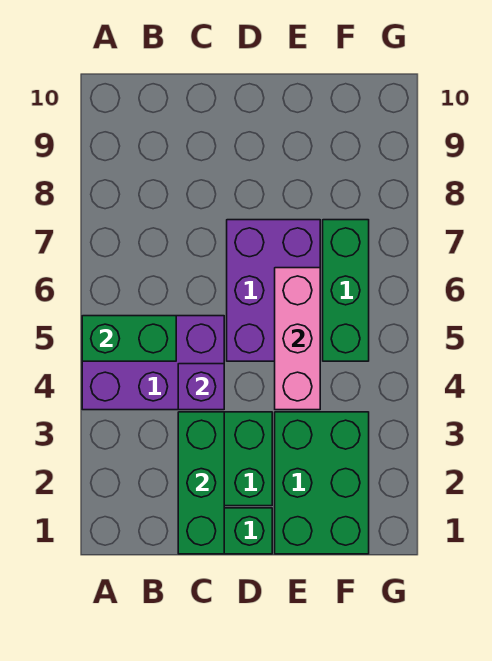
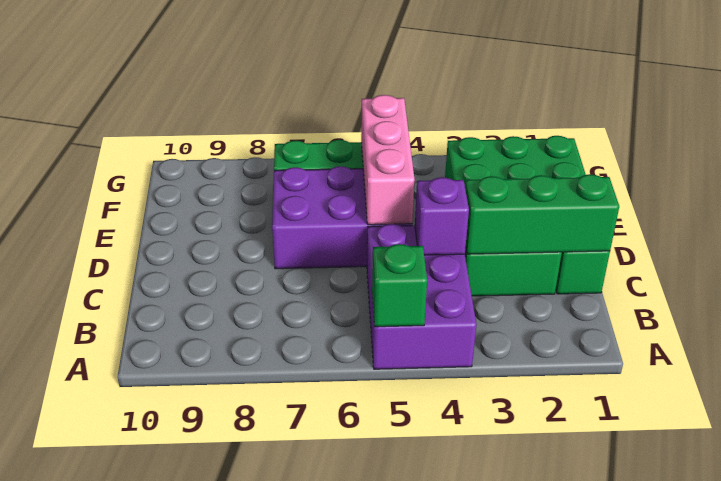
green brick A5:B5 level 2 -> green brick A5 level 2
pink brick E4:E6 level 2 -> pink brick D5:F5 level 2

